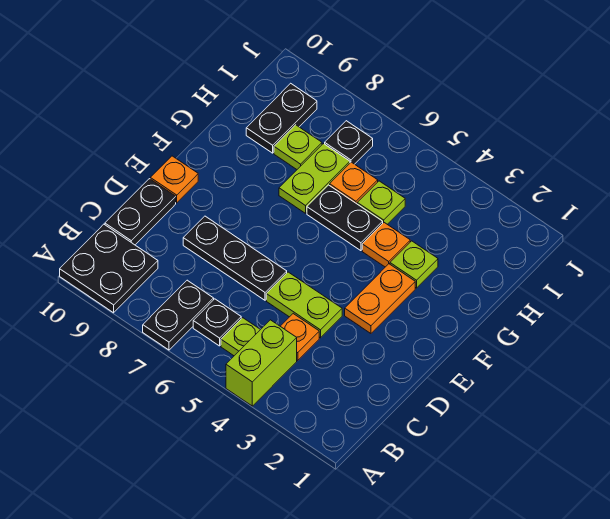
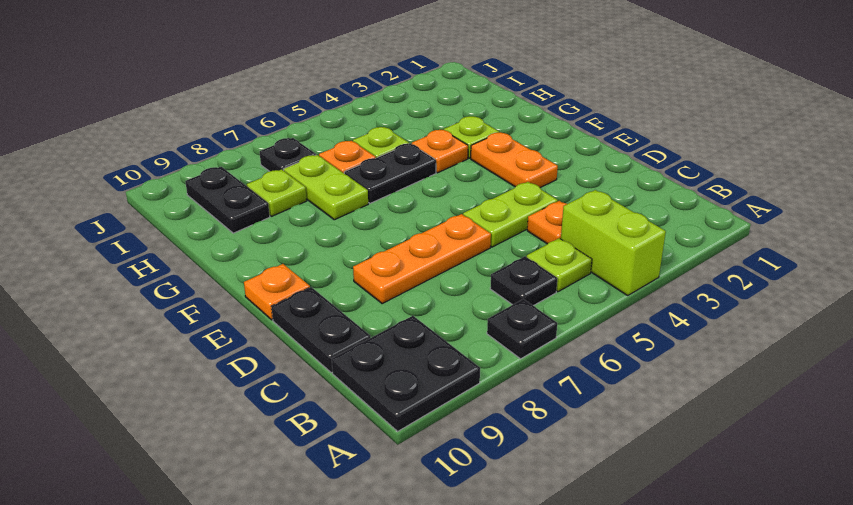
black plate A7:B7 level 1 -> black plate A7 level 1
black plate D6:D8 level 1 -> orange plate D6:D8 level 1

